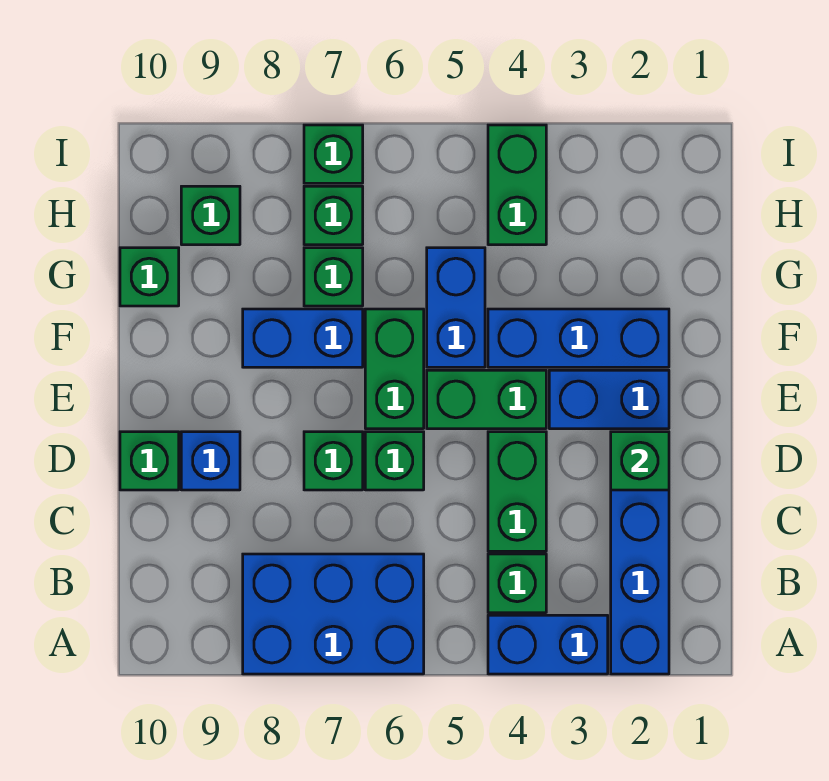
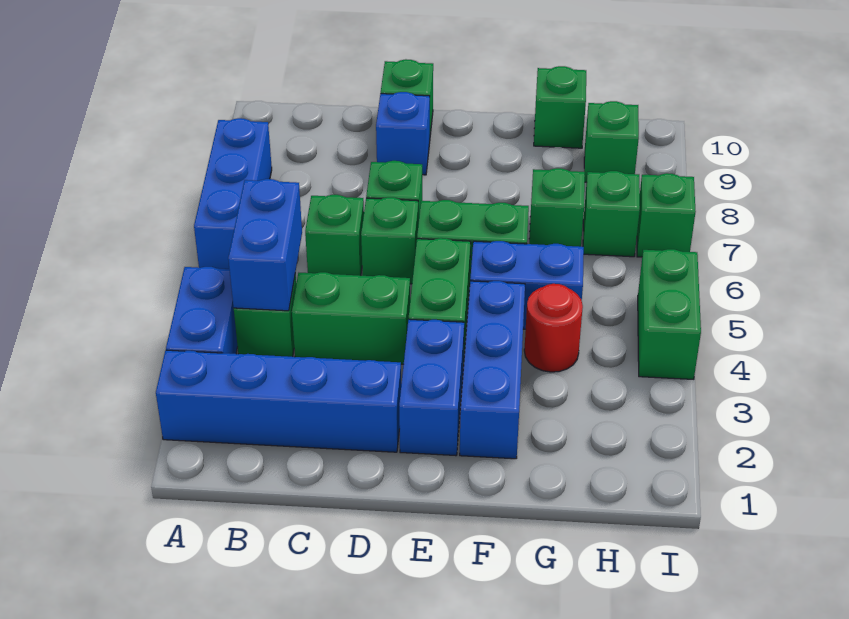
blue brick A6:B8 level 1 -> blue brick A6:A8 level 1
green brick D2 level 2 -> green brick C6 level 1
blue brick F7:F8 level 1 -> blue brick B4:B5 level 2
none -> red round brick G4 level 1
green brick H4:I4 level 1 -> green brick I4:I5 level 1

